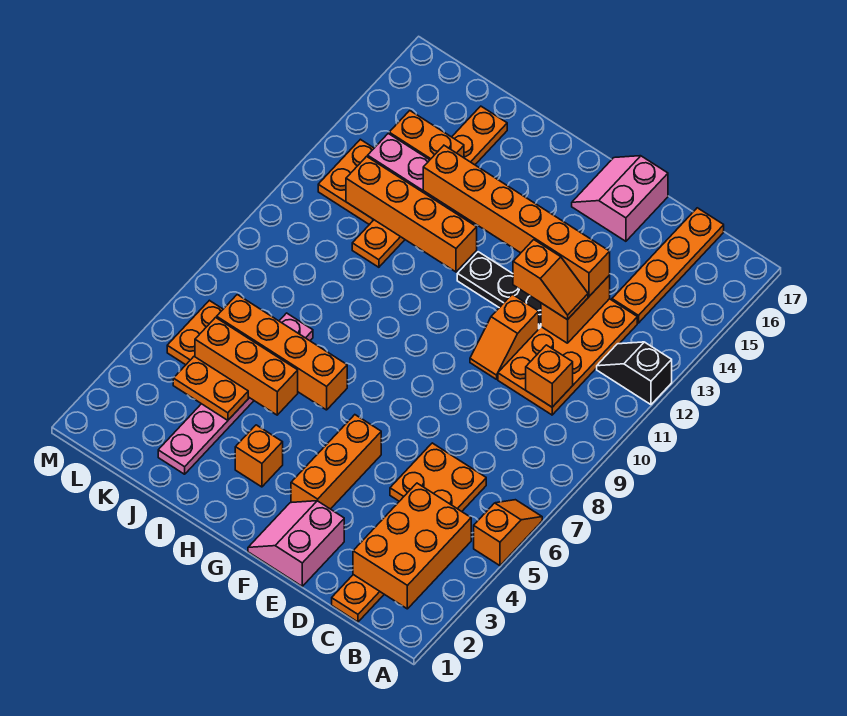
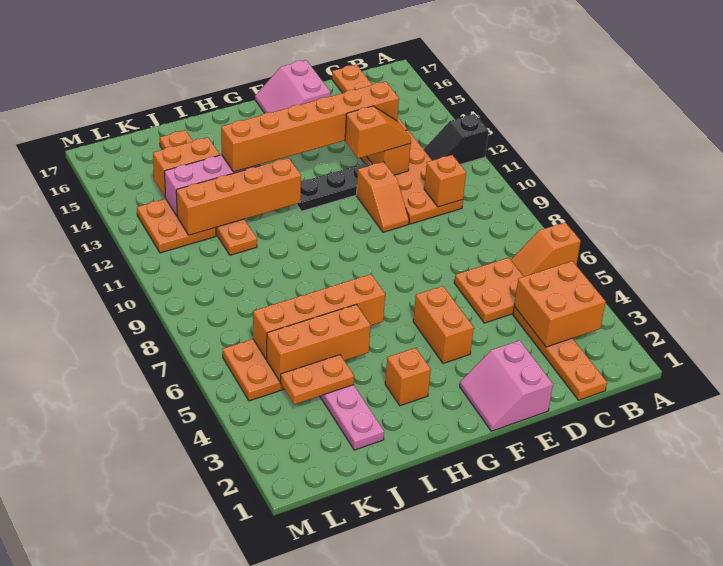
orange slope A5:A6 level 1 top 5 -> orange slope A6:B6 level 1 top A
orange brick B2:C4 level 2 -> orange brick B3:C4 level 2
orange brick F3:F5 level 1 -> orange brick F4:F5 level 1

